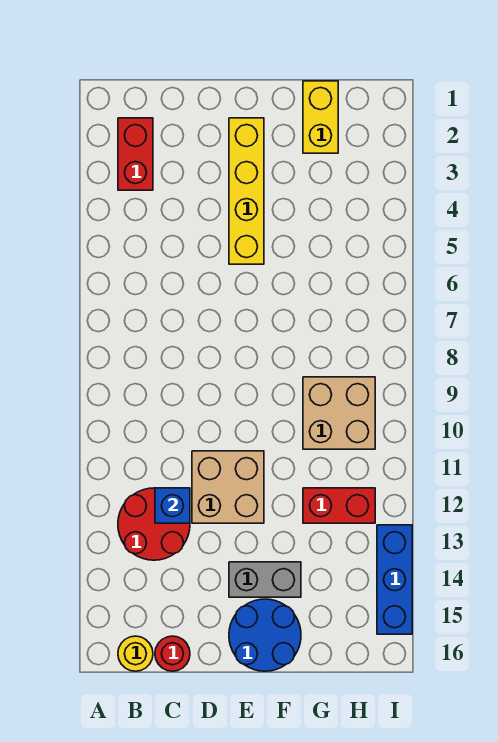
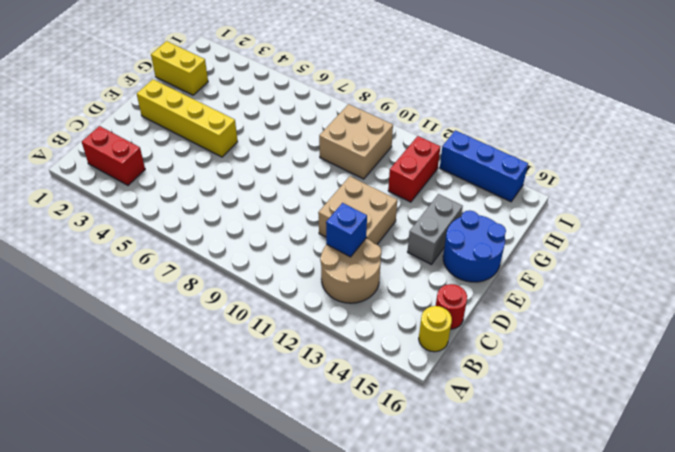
red round brick B12:C13 level 1 -> tan round brick B12:C13 level 1

